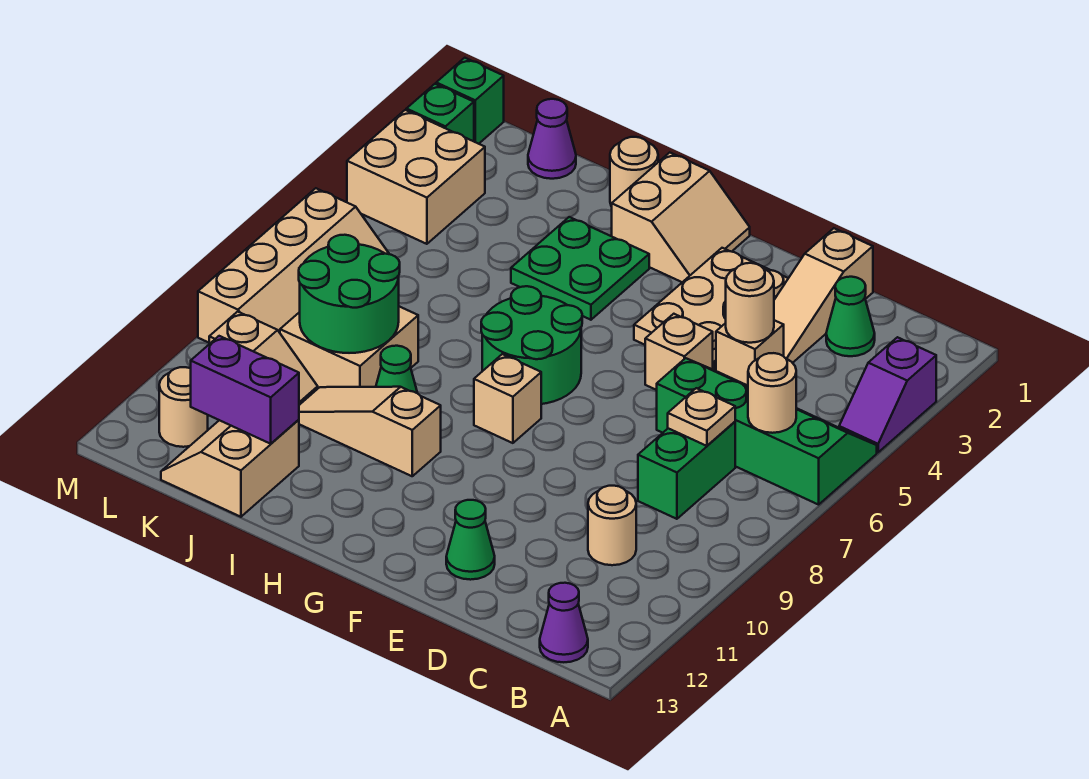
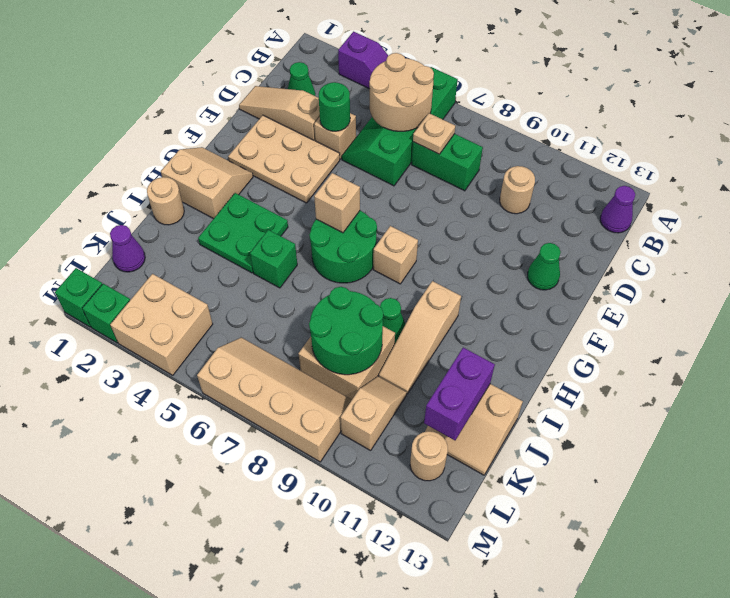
tan round brick B6 level 2 -> tan round brick B5:C6 level 2
tan slope D1:D3 level 1 top 1 -> tan slope D1:D3 level 1 top 3
tan round brick D4 level 2 -> green round brick D4 level 2
tan brick E5 level 1 -> tan brick G6 level 2
none -> green brick I5 level 1

